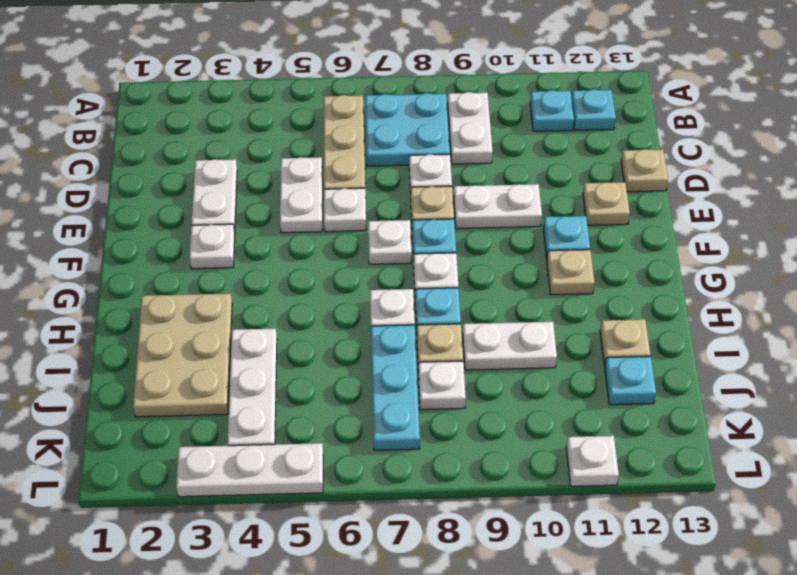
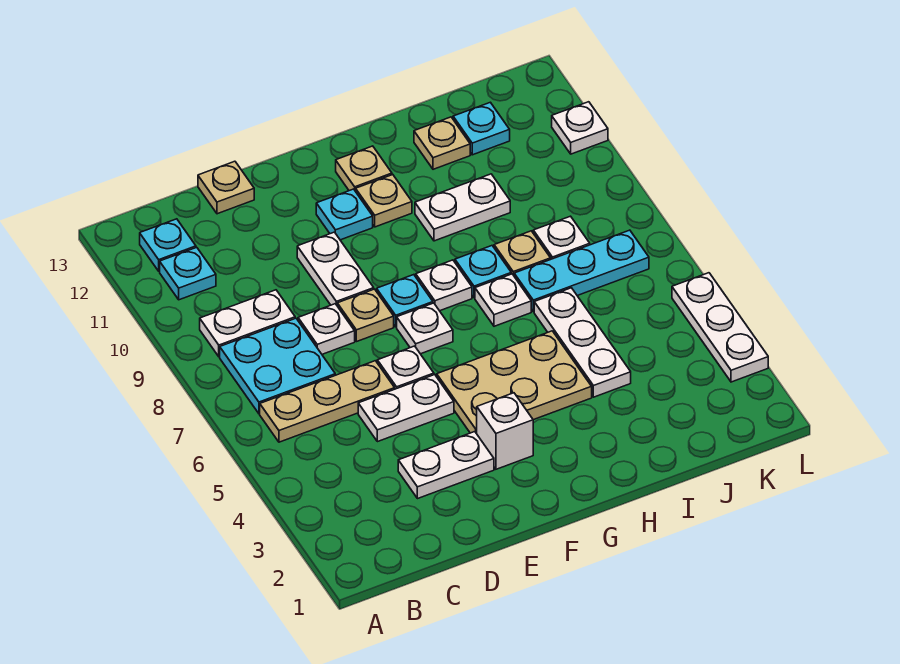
tan plate E12 level 1 -> tan plate G12 level 1
white plate F3 level 1 -> white brick F3 level 1
tan plate H2:J3 level 1 -> tan plate F4:H5 level 1
white plate I4:K4 level 1 -> white plate I4:I6 level 1
white plate I9:I10 level 1 -> white plate H10:I10 level 1

